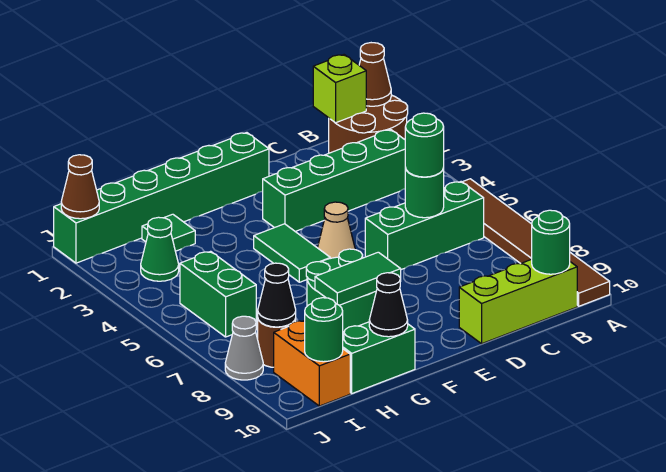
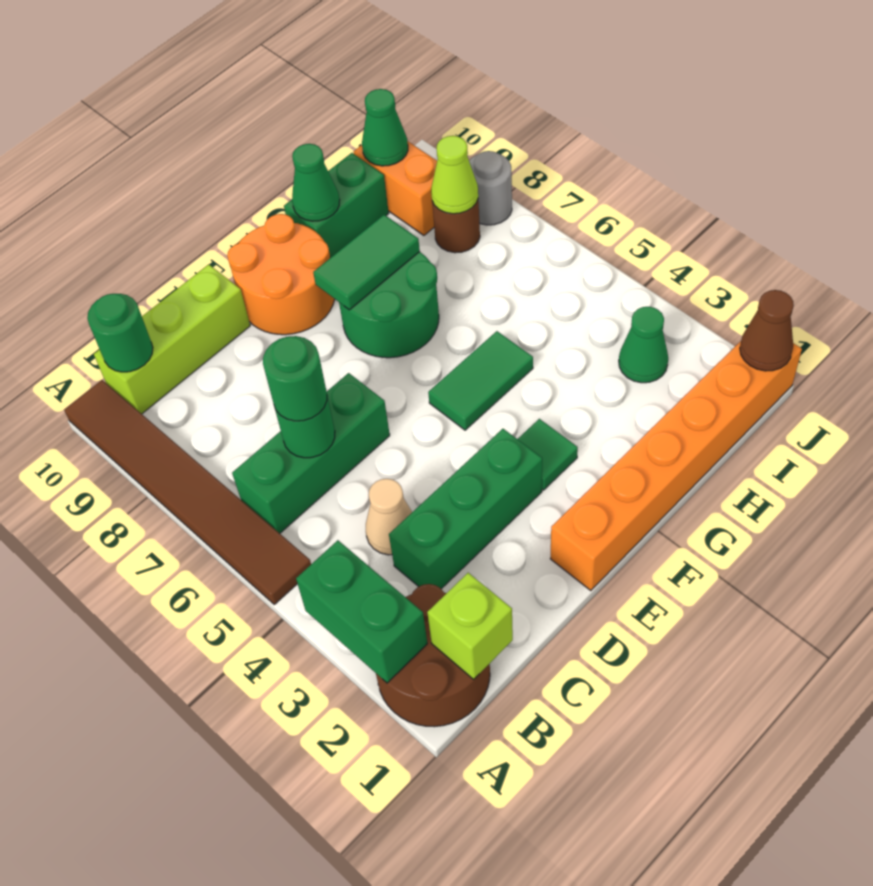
brown cone A1 level 2 -> none
green brick B3:E3 level 1 -> green brick C3:E3 level 1
green brick E1:J1 level 1 -> orange brick E1:J1 level 1
tan cone E5 level 1 -> tan cone C4 level 1
none -> orange round brick E9:F10 level 1
green tile F4:F5 level 1 -> green tile F5:G5 level 1
black cone G10 level 2 -> green cone G10 level 2
green tile H2 level 1 -> green tile F3 level 1
green brick I5:I6 level 1 -> green brick A2:A3 level 2
black cone I8 level 2 -> lime cone I8 level 2
green round brick I10 level 2 -> green cone I10 level 2
grey cone J8 level 1 -> grey round brick J8 level 1

